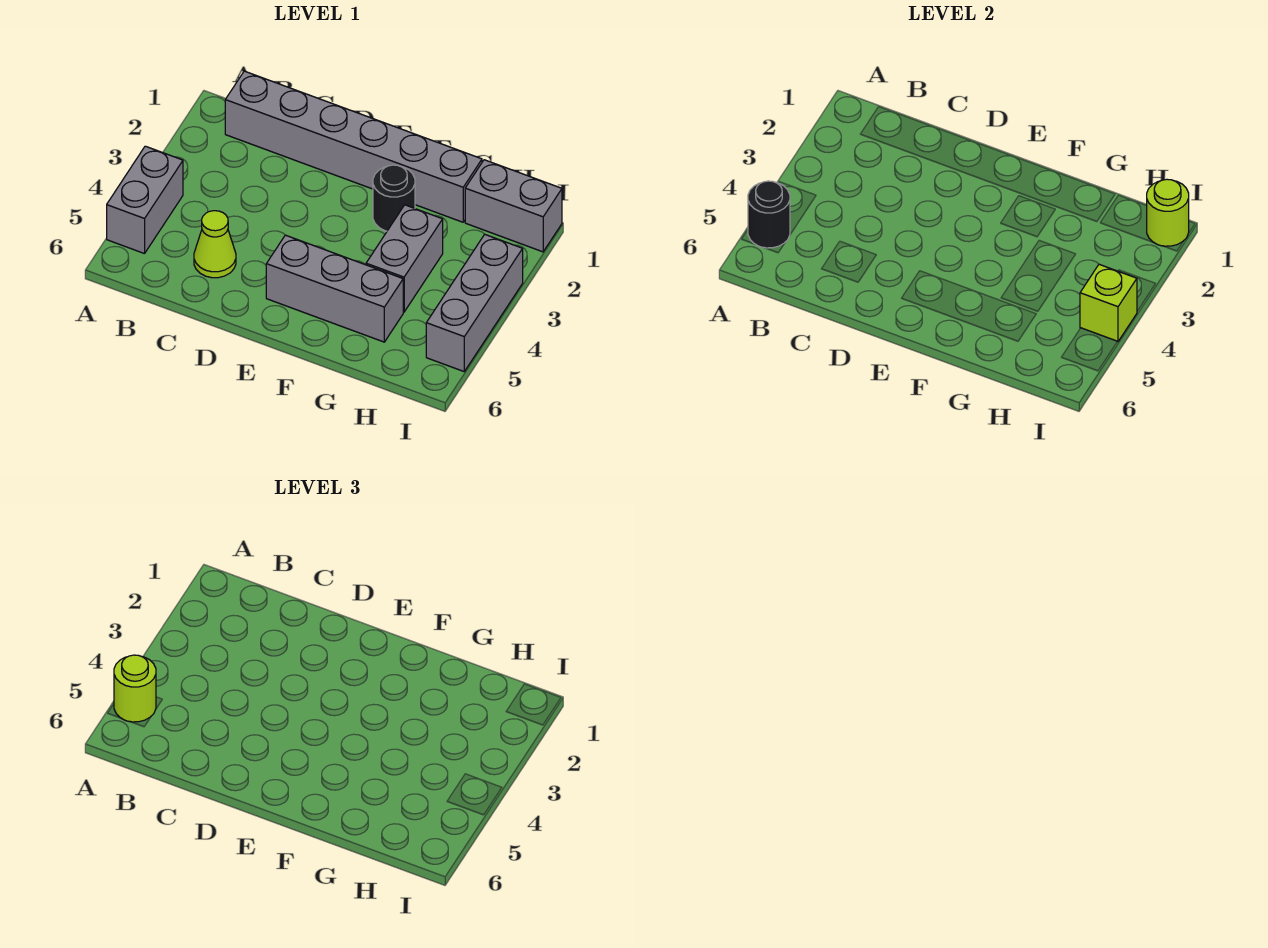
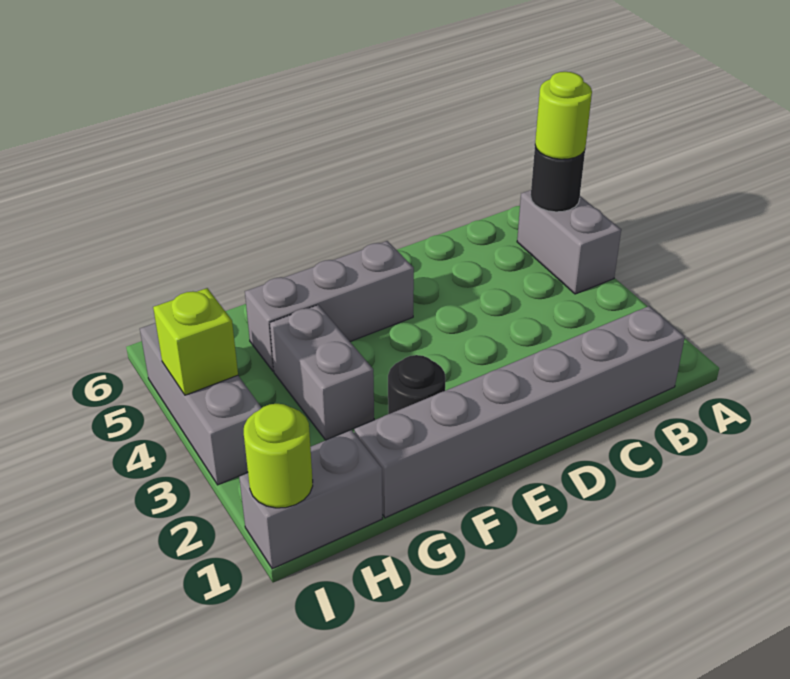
lime cone C5 level 1 -> none

